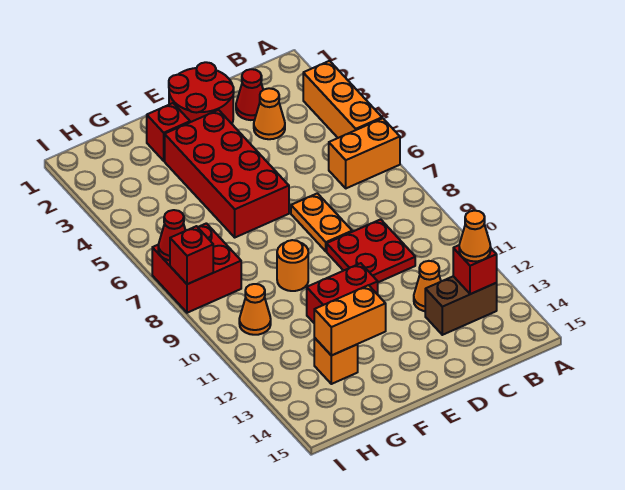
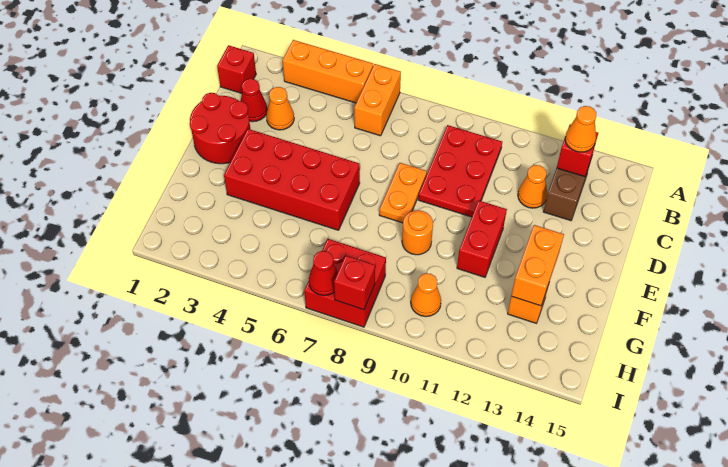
red plate C9:D10 level 1 -> red plate B9:D10 level 1
orange plate D7:D8 level 1 -> orange plate D8:E8 level 1
red brick F2 level 1 -> red brick B1 level 1

